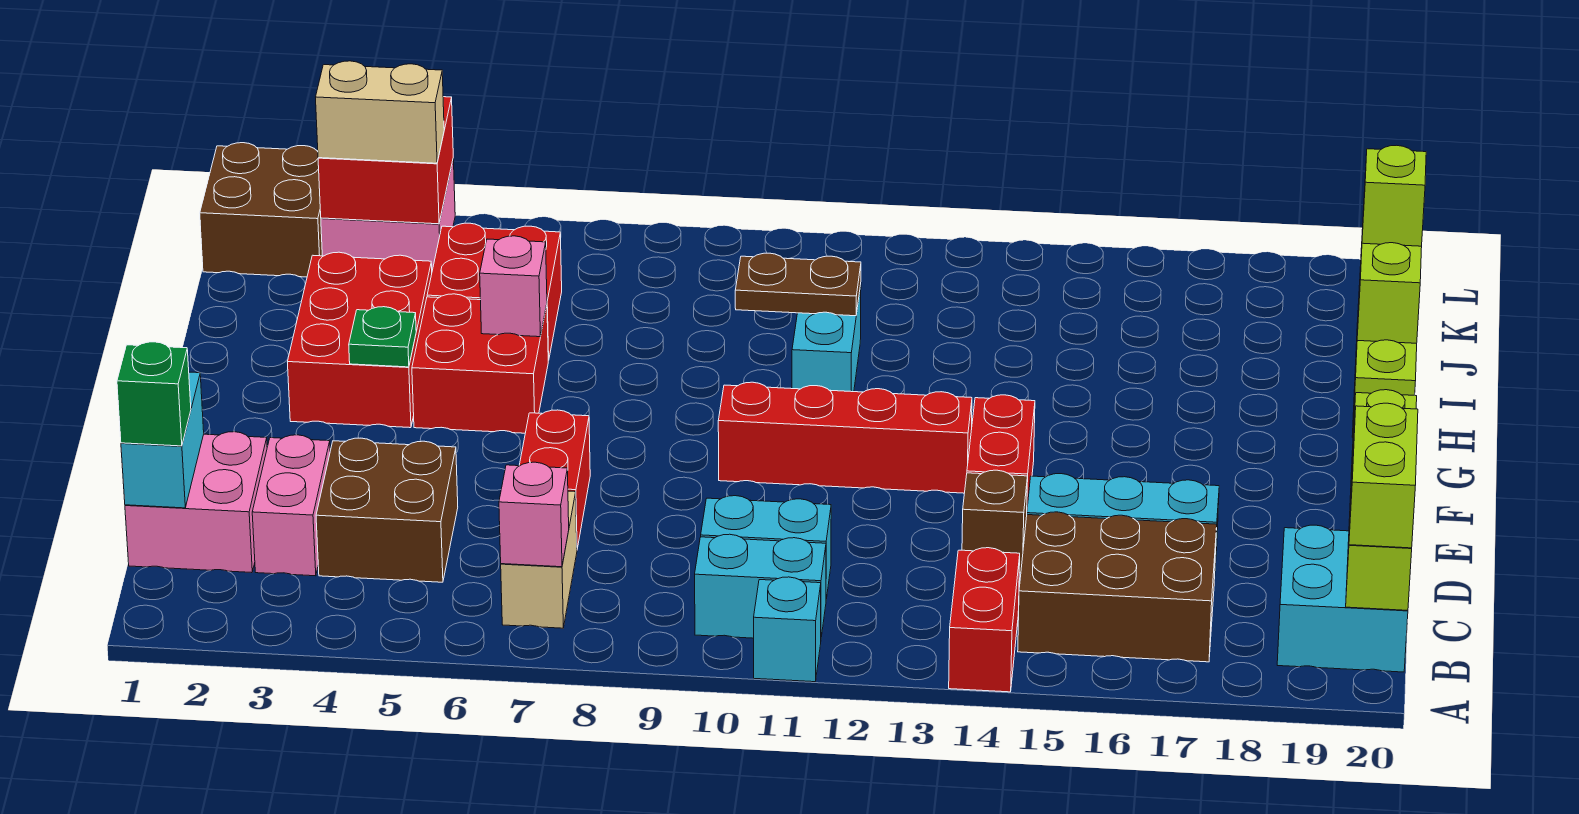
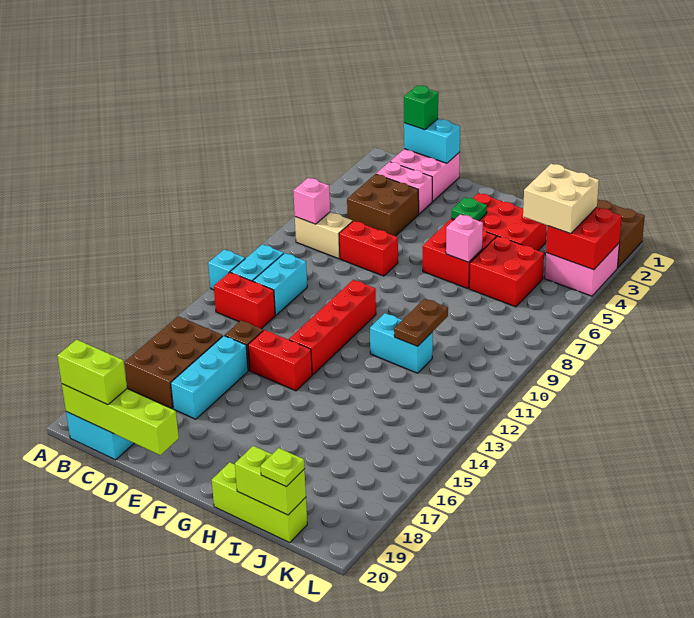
red brick A14:B14 level 1 -> red brick B12:C12 level 1
lime brick J20 level 3 -> lime plate J20 level 3
tan brick K3:K4 level 3 -> tan brick J3:K4 level 3

